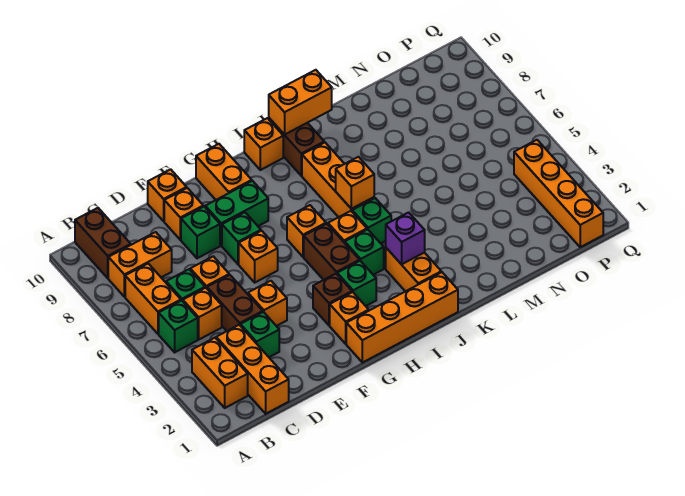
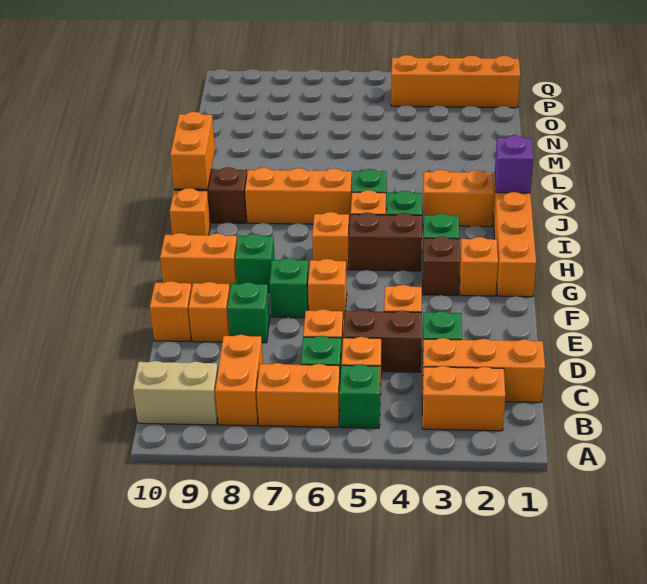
brown brick B9:B10 level 1 -> tan brick B9:B10 level 1
green brick F8:G8 level 1 -> green brick G8 level 1
purple brick J3 level 2 -> purple brick J1 level 2
orange brick J6 level 2 -> none

